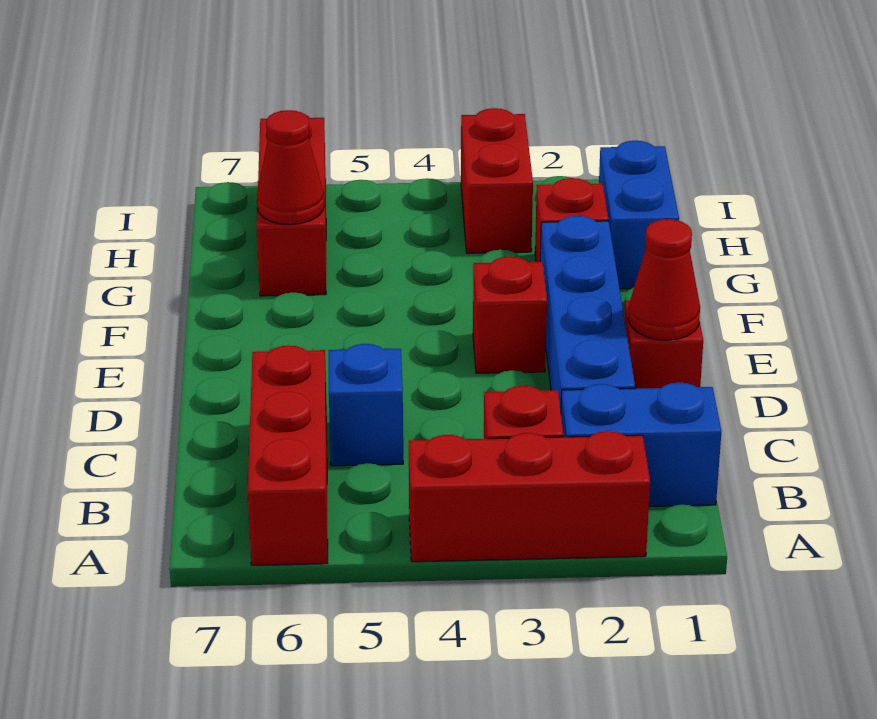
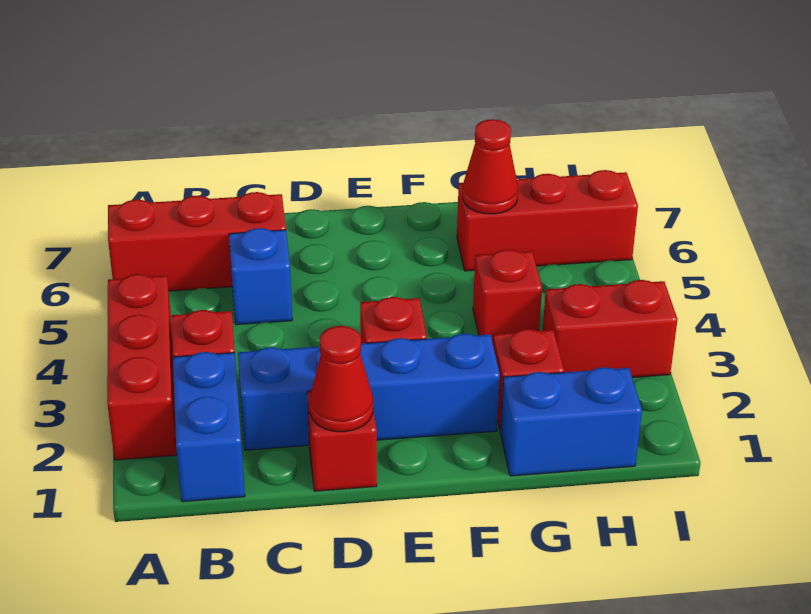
none -> red brick G4 level 1

